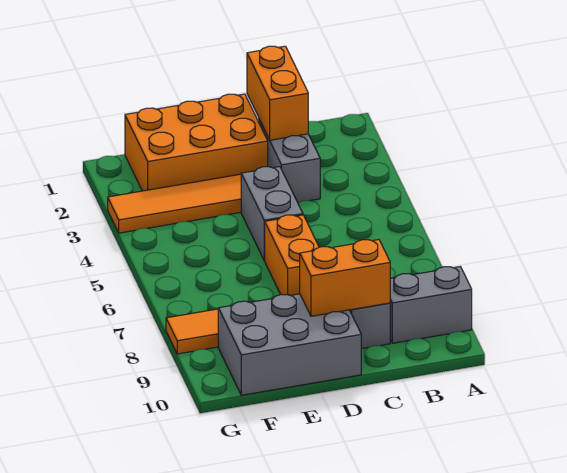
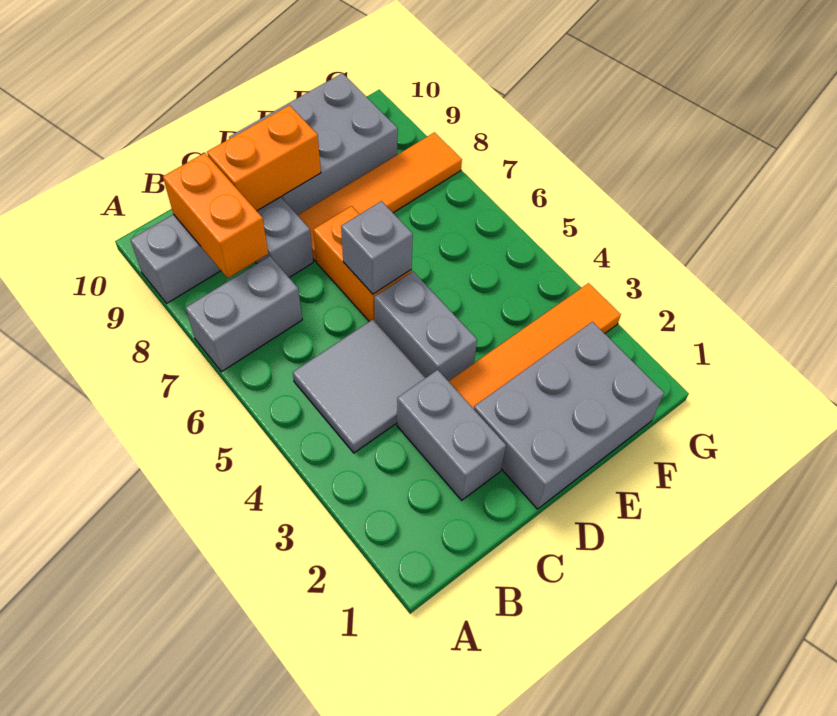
none -> grey brick A7:B7 level 1
none -> grey tile B4:C5 level 1
orange brick C1:C2 level 2 -> orange brick B8:B9 level 2
orange brick D1:F2 level 1 -> grey brick D1:F2 level 1
none -> grey brick D6 level 2

